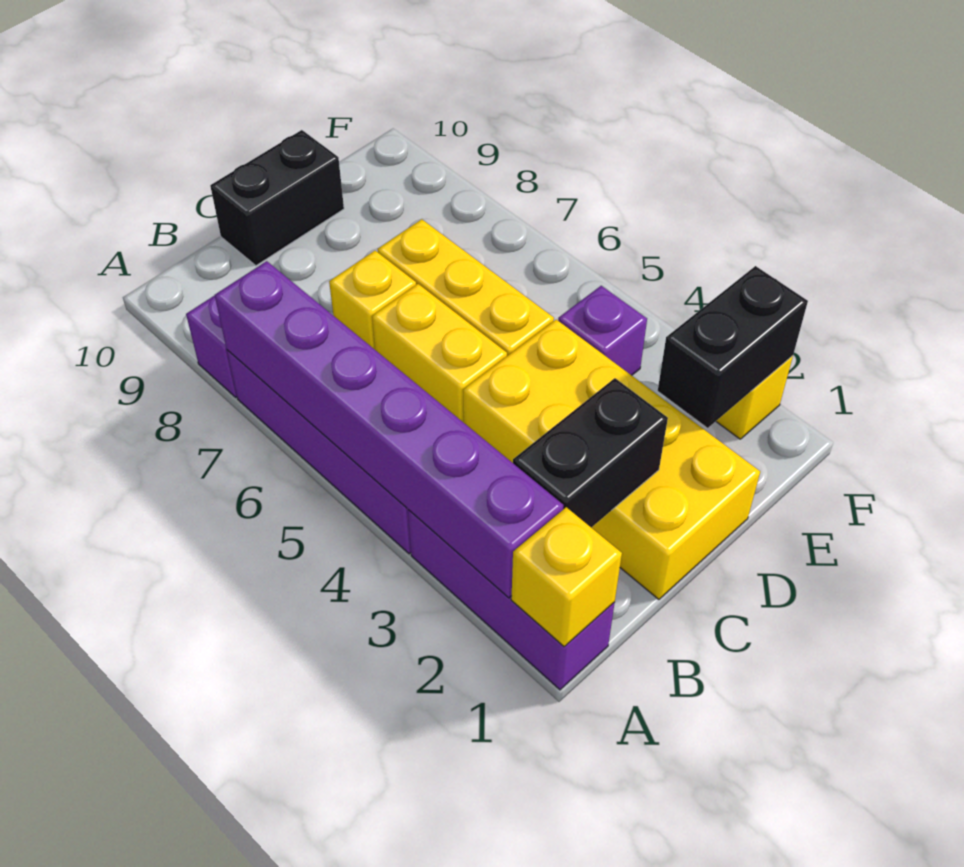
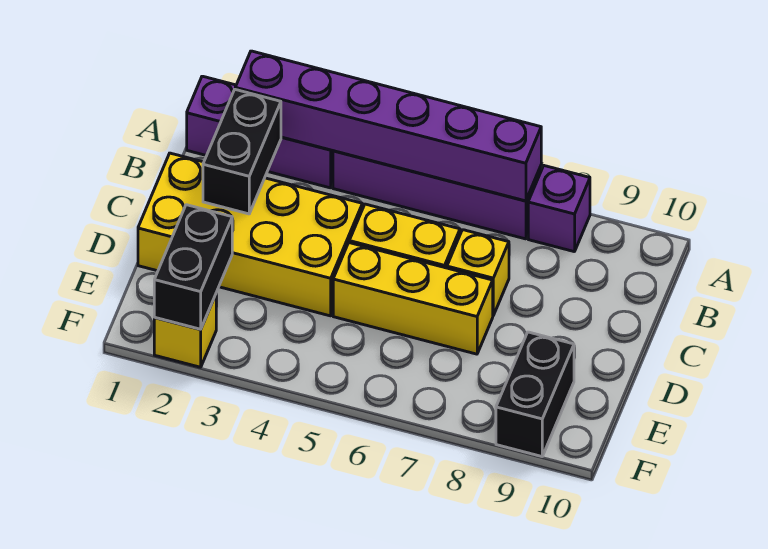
yellow brick A1 level 2 -> none
black brick C10:D10 level 1 -> black brick E9:F9 level 1
purple brick E4 level 1 -> none

